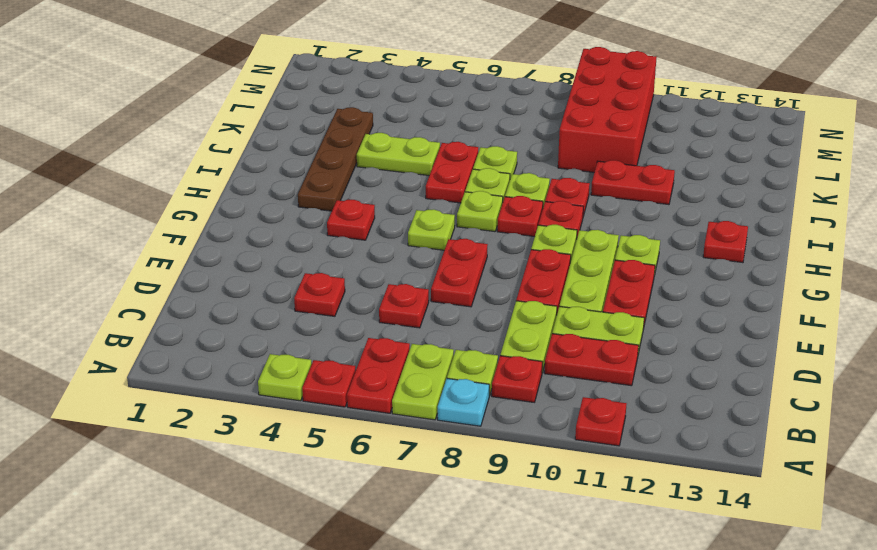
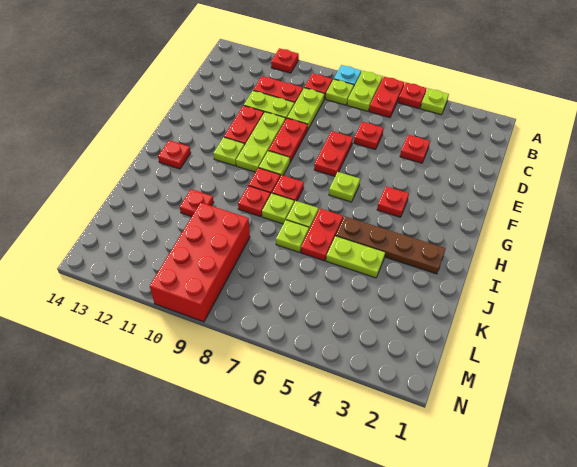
brown plate H3:K3 level 1 -> brown plate I2:I5 level 1
lime plate H7 level 1 -> none
red plate J10:J11 level 1 -> red plate J11 level 1

